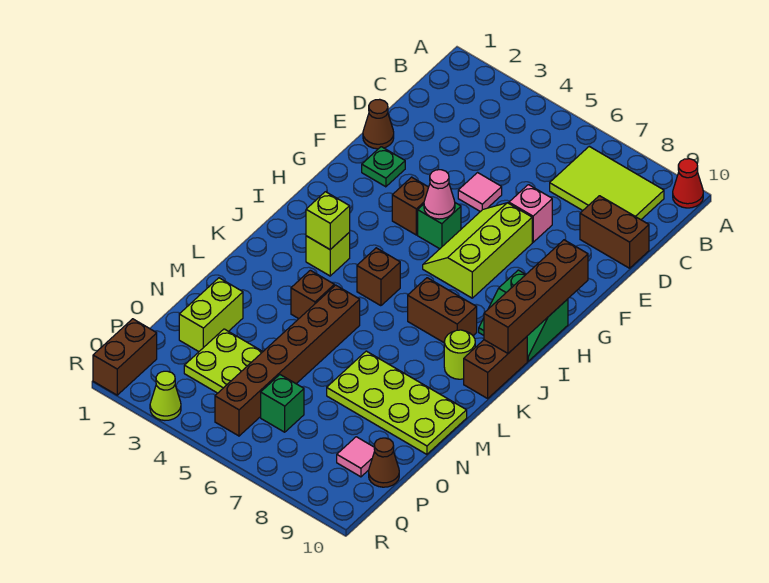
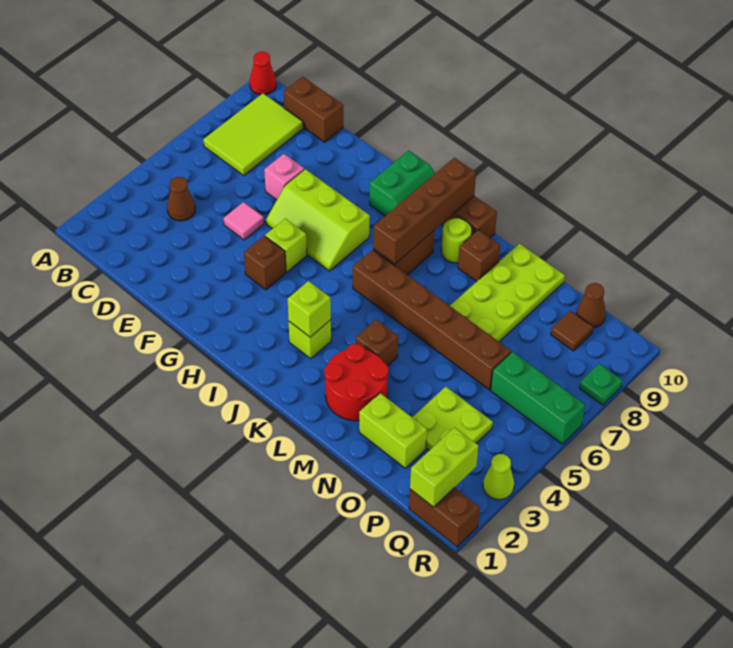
brown brick D9:D10 level 1 -> brown brick C10:D10 level 1
brown cone E1 level 1 -> brown cone C4 level 1
green plate F2 level 1 -> green plate R8 level 1
green brick G5 level 1 -> lime brick G5 level 1
pink cone G5 level 2 -> none
brown brick G10:J10 level 2 -> brown brick J7:J10 level 2
brown brick J5 level 1 -> brown brick L9 level 1
none -> red round brick L2:M3 level 1
brown brick L5:Q5 level 1 -> brown brick J6:O6 level 1
green brick P6 level 1 -> green brick P6:R6 level 1
pink tile P9 level 1 -> brown tile P9 level 1
none -> lime brick Q1:Q2 level 2

